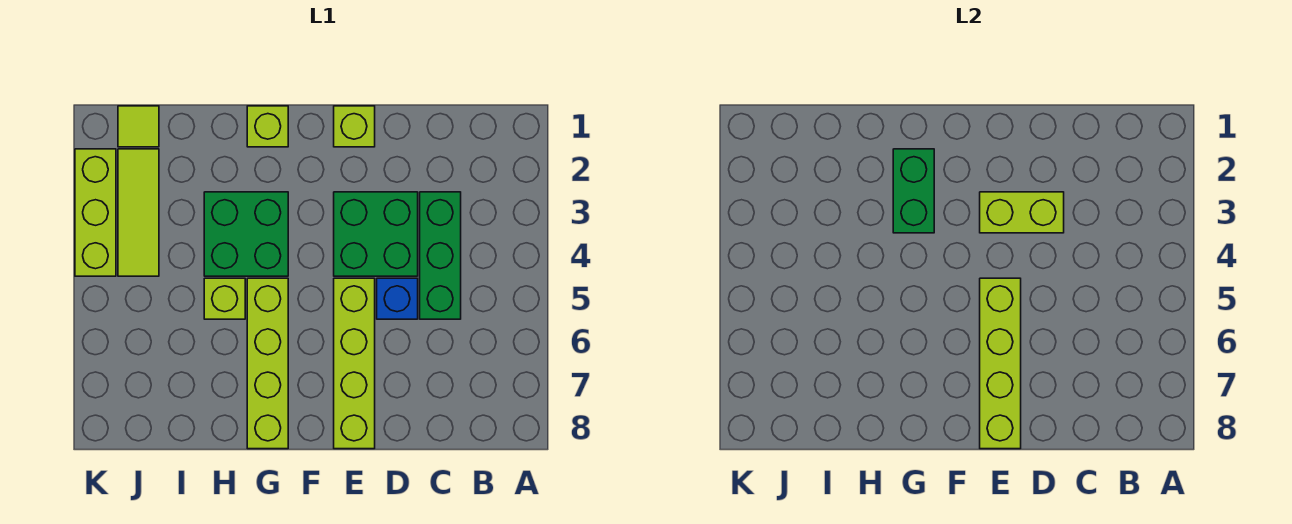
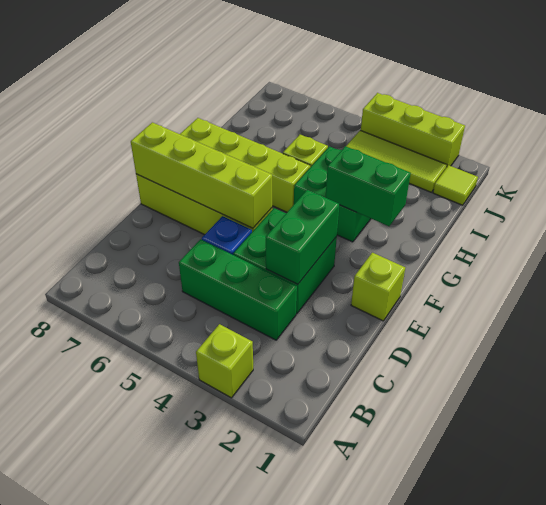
lime brick D3:E3 level 2 -> green brick D3:E3 level 2
lime brick G1 level 1 -> lime brick A3 level 1

